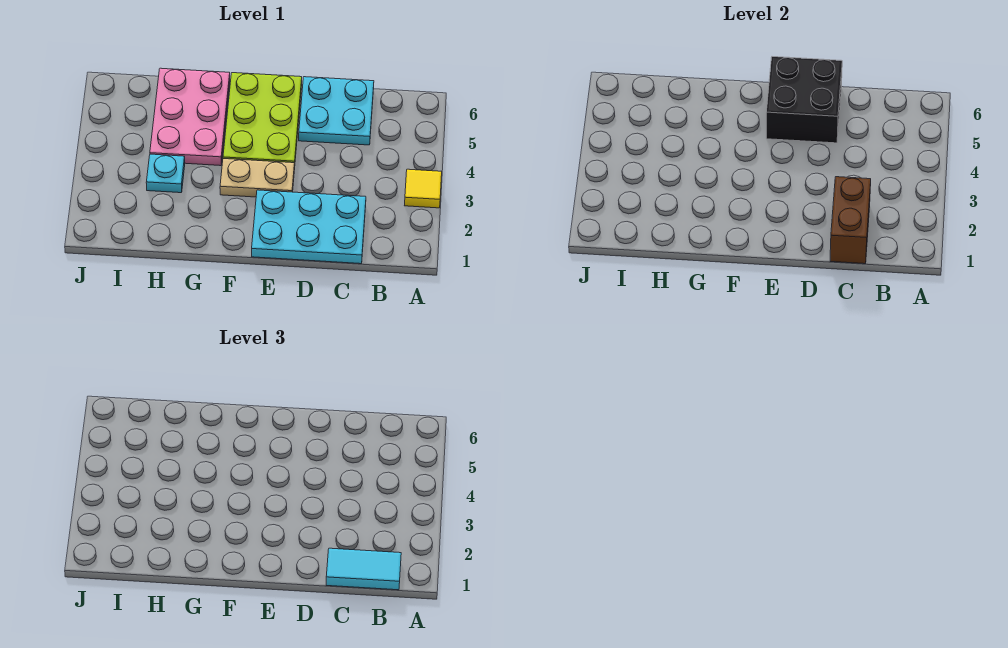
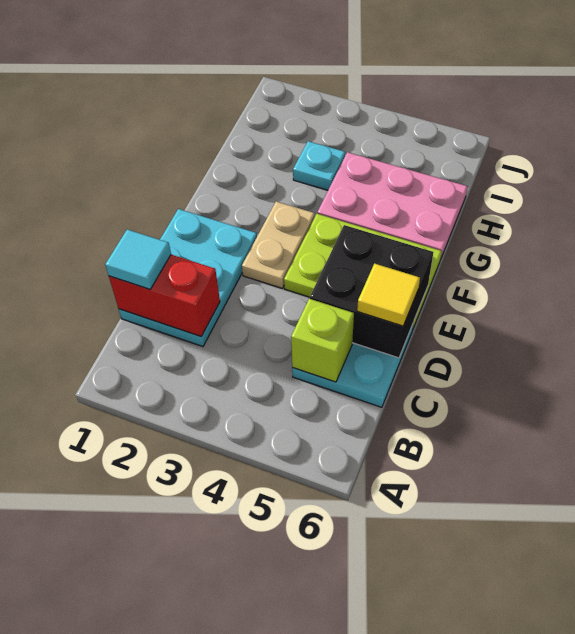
yellow tile A3 level 1 -> yellow tile D6 level 3
cyan tile B1:C1 level 3 -> cyan tile C1 level 3
brown brick C1:C2 level 2 -> red brick C1:C2 level 2
none -> lime brick C5 level 2

